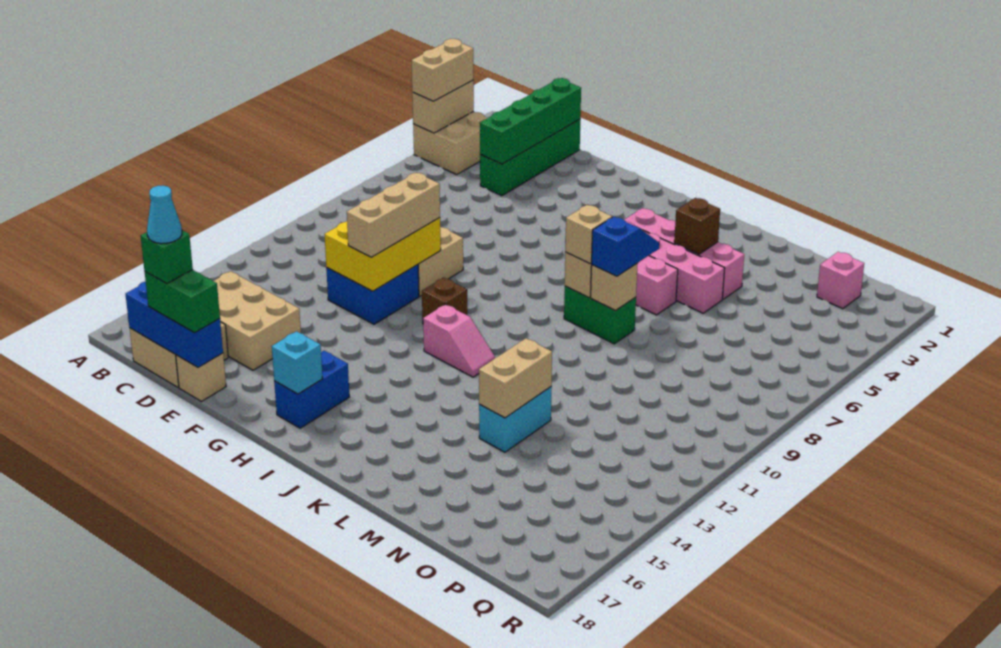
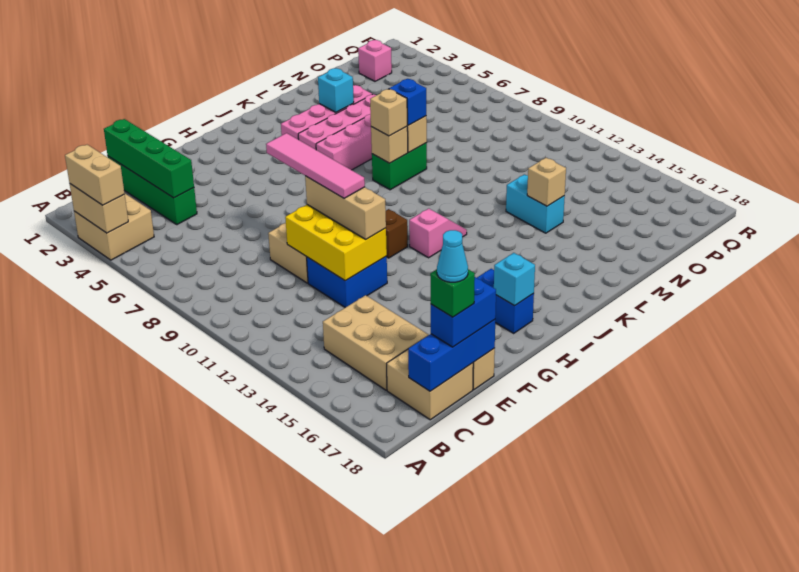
tan brick C15:E16 level 1 -> tan brick C14:D16 level 1
green brick D18:E18 level 3 -> blue brick D18:E18 level 3
none -> pink tile F8:F11 level 4
brown brick L4 level 2 -> cyan brick L4 level 2
tan brick M13:M14 level 2 -> tan brick M14 level 2

